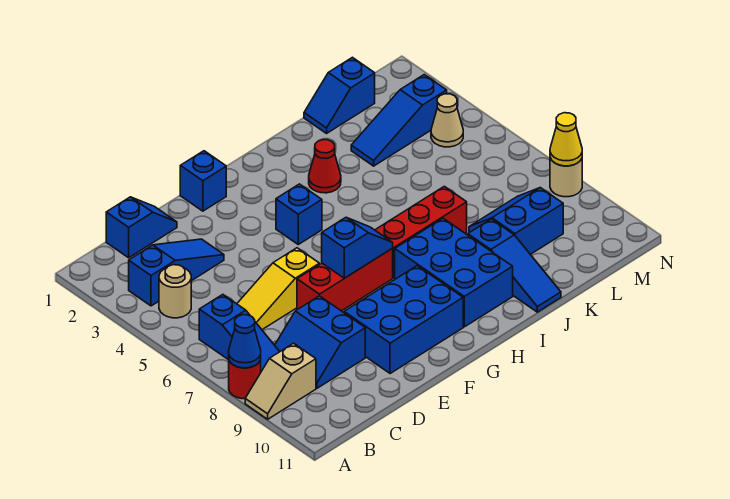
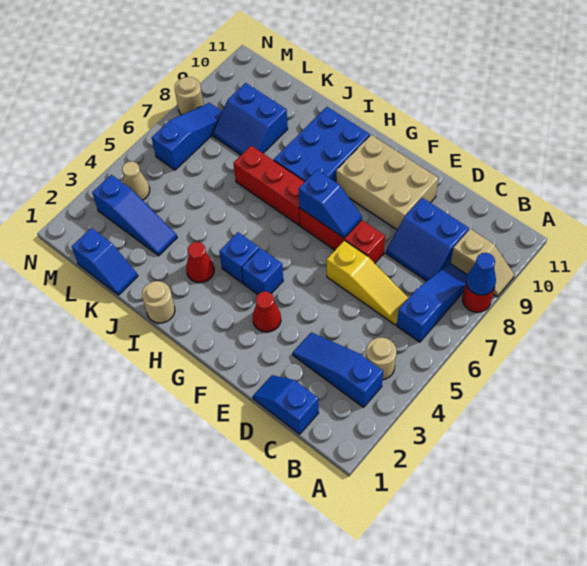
blue slope C8:D9 level 1 top D -> blue slope C8:D9 level 1 top 9
blue brick E9:G10 level 1 -> tan brick E9:G10 level 1
blue brick F1 level 1 -> blue brick H4 level 1
none -> red cone F3 level 1
blue slope F7:G7 level 2 top F -> blue slope F7:G7 level 2 top G
none -> tan round brick I1 level 1
blue slope J9:J11 level 1 top 9 -> blue slope M6:M8 level 1 top 6
yellow cone N8 level 2 -> none

